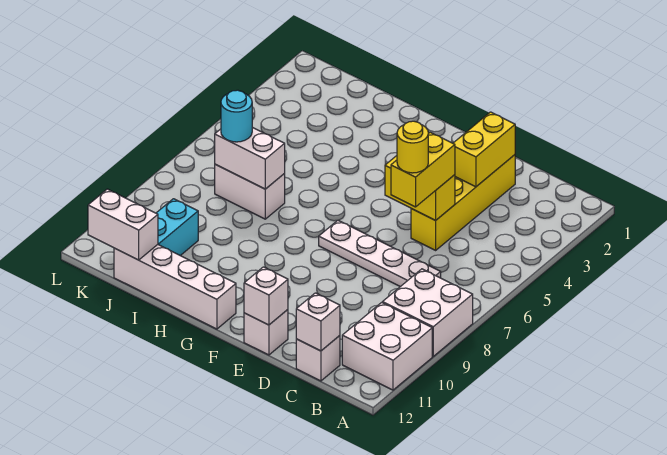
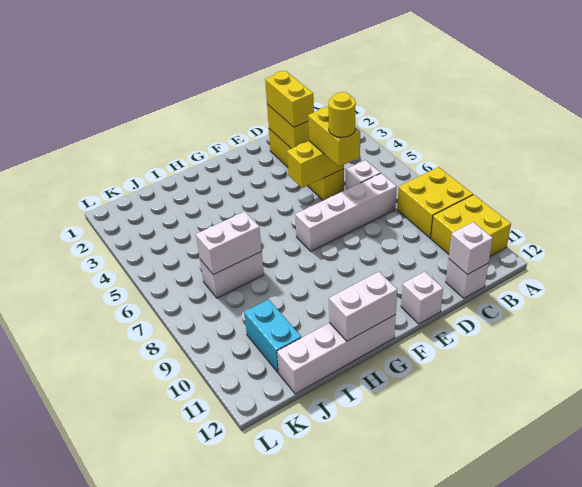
white brick A8:B9 level 1 -> yellow brick A8:B9 level 1
white brick A10:B11 level 1 -> yellow brick A10:B11 level 1
white plate C7:F7 level 1 -> white brick C7:F7 level 1
none -> yellow brick D2:D3 level 3
white brick E12 level 2 -> white brick C6 level 1
cyan round brick J7 level 3 -> none
white brick J12:K12 level 2 -> white brick G12:H12 level 2

